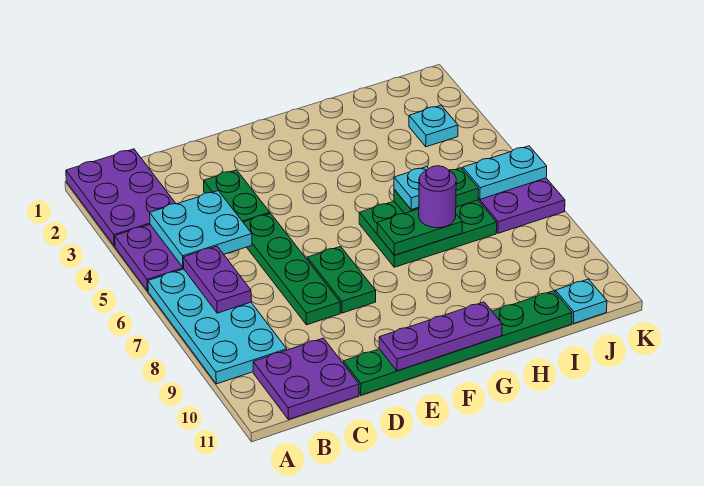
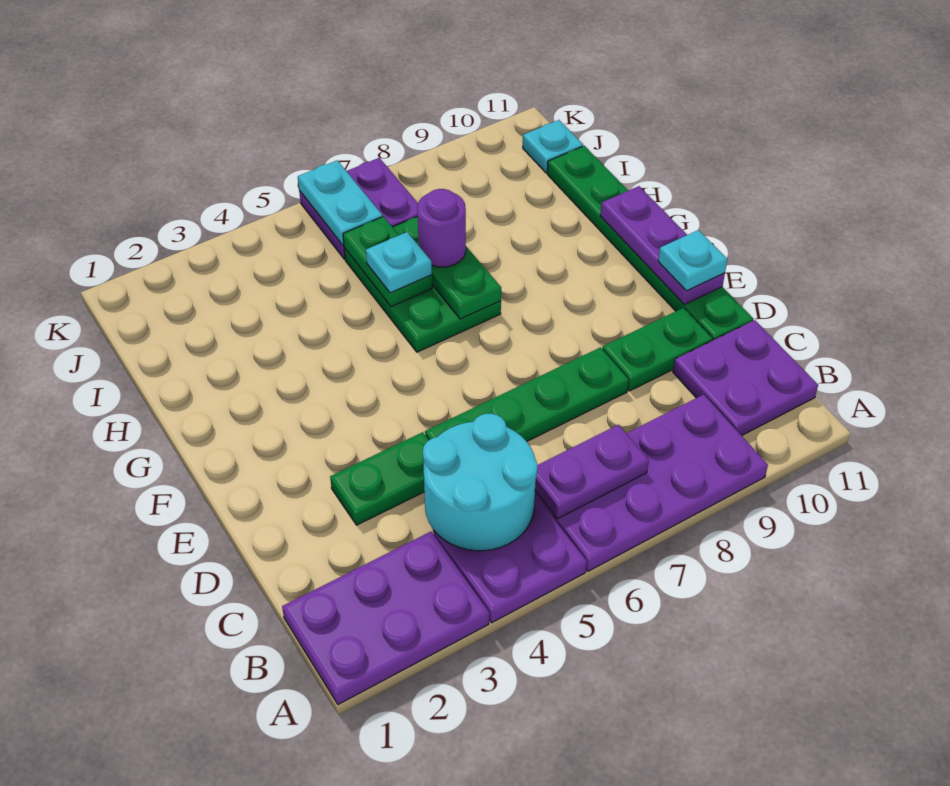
cyan plate A6:B9 level 1 -> purple plate A6:B9 level 1
cyan plate B4:C5 level 2 -> cyan round brick B4:C5 level 2
green plate E7:E8 level 1 -> green plate D9:D10 level 1
cyan plate J3 level 1 -> cyan plate E11 level 3

